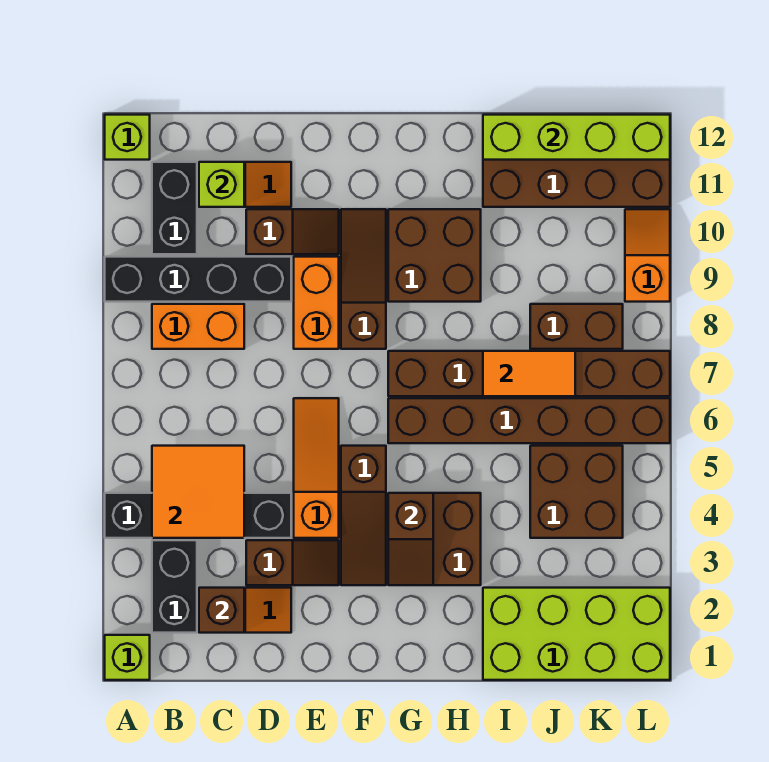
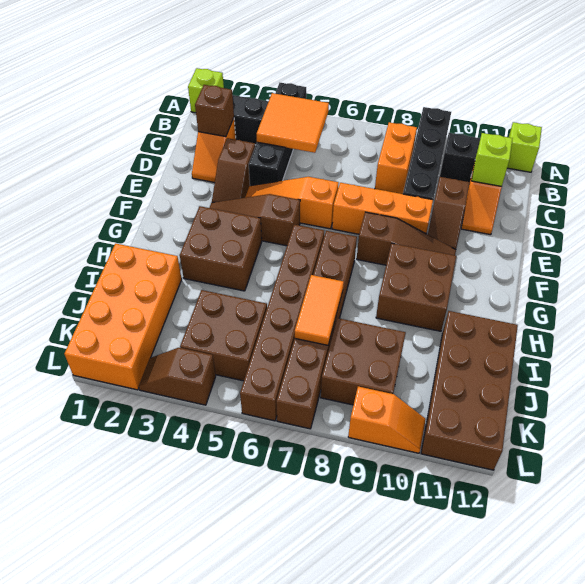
orange slope E4:E6 level 1 top 4 -> orange slope E4:E6 level 1 top 6
orange brick E8:E9 level 1 -> orange brick E7:E9 level 1
brown slope G3:G4 level 2 top 4 -> brown slope L3:L4 level 1 top 4
lime brick I1:L2 level 1 -> orange brick I1:L2 level 1
lime brick I12:L12 level 2 -> none
brown brick J8:K8 level 1 -> brown brick J8:K9 level 1

